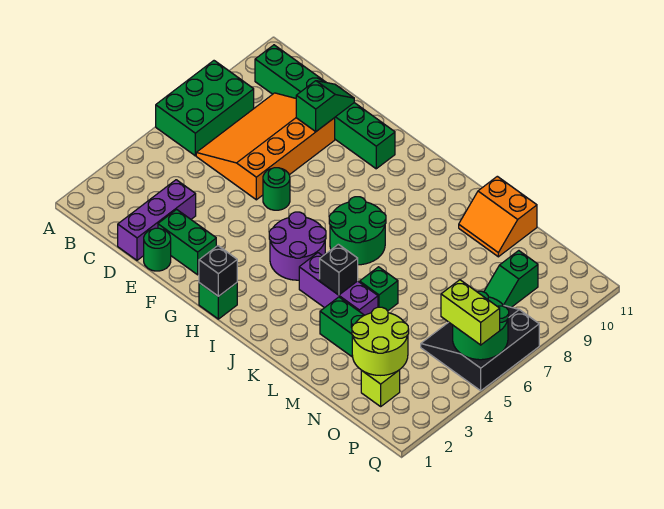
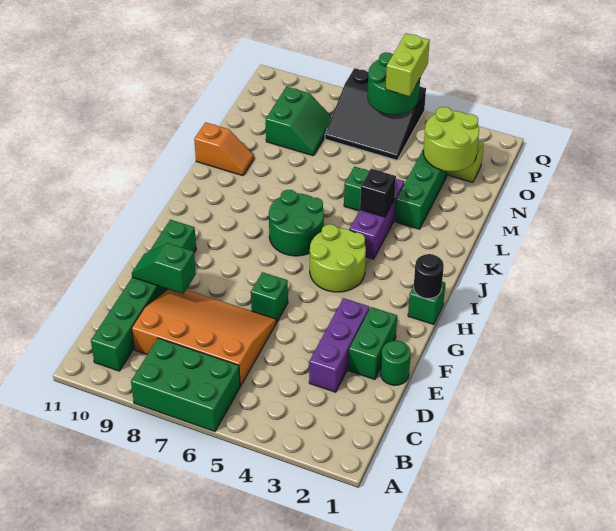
orange slope C6:E9 level 1 top E -> orange slope C6:E9 level 1 top C
purple brick D1:D3 level 1 -> purple brick D3:F3 level 1
green round brick F6 level 1 -> green brick F6 level 1
black brick H1 level 2 -> black round brick H1 level 2
purple round brick H4:I5 level 1 -> lime round brick H4:I5 level 1
orange slope L10:M11 level 1 top 11 -> orange slope L10:L11 level 1 top 11
green slope O8:O9 level 1 top 9 -> green slope N8:O9 level 1 top 9

